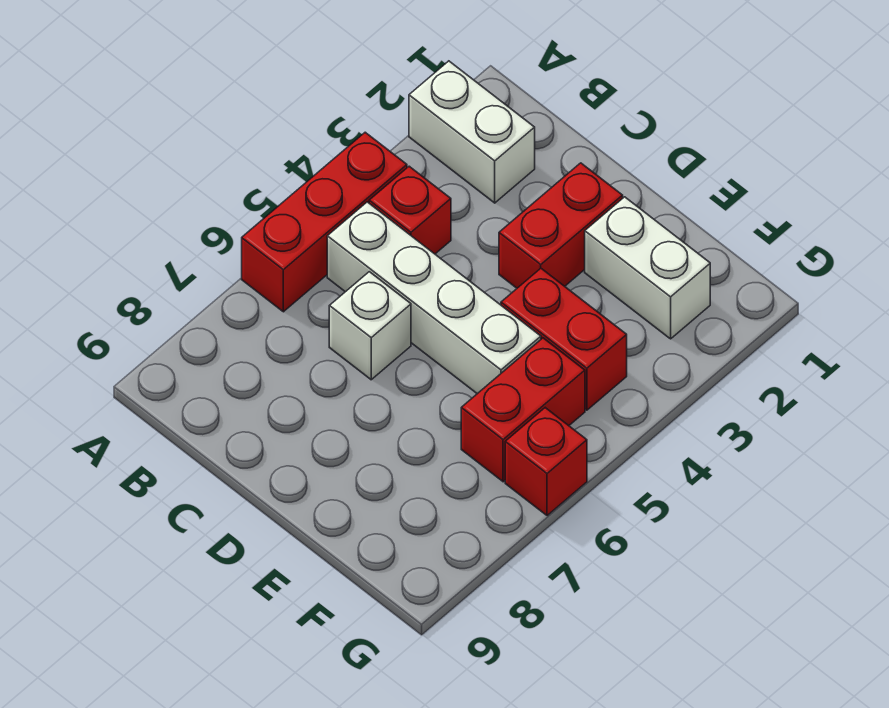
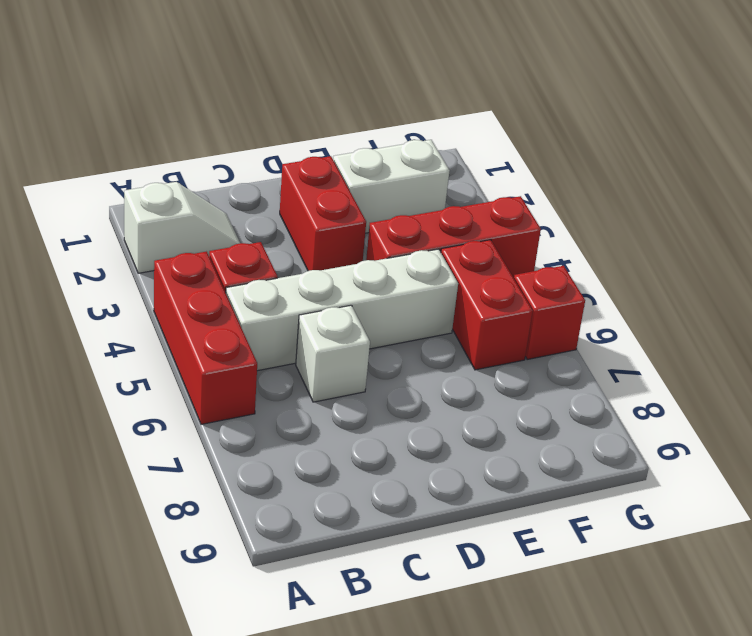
white brick A2:B2 level 1 -> white slope A2:B2 level 1 top A
red brick E4:F4 level 1 -> red brick E4:G4 level 1

